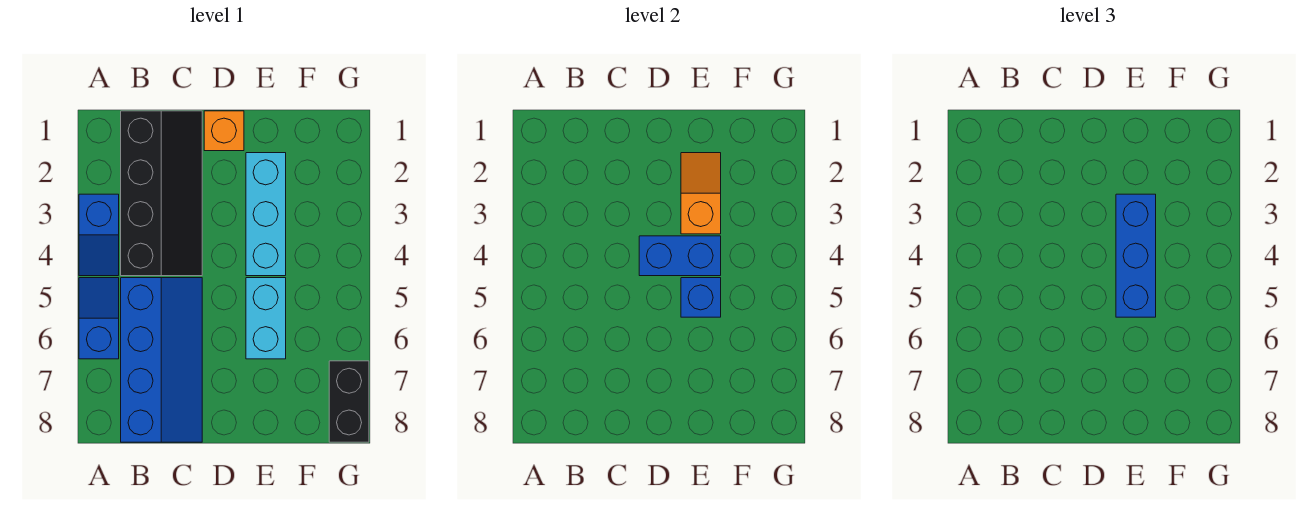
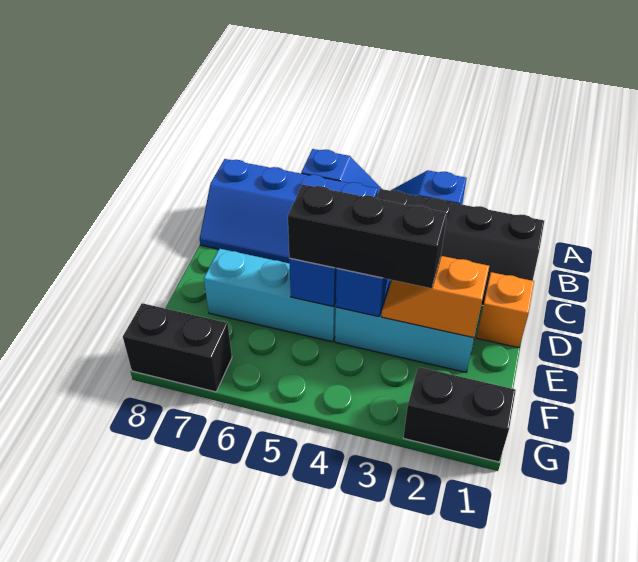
orange slope E2:E3 level 2 top 3 -> orange slope E2:E3 level 2 top 2
blue brick E3:E5 level 3 -> black brick E3:E5 level 3
cyan brick E5:E6 level 1 -> cyan brick E5:E7 level 1
none -> black brick G1:G2 level 1

